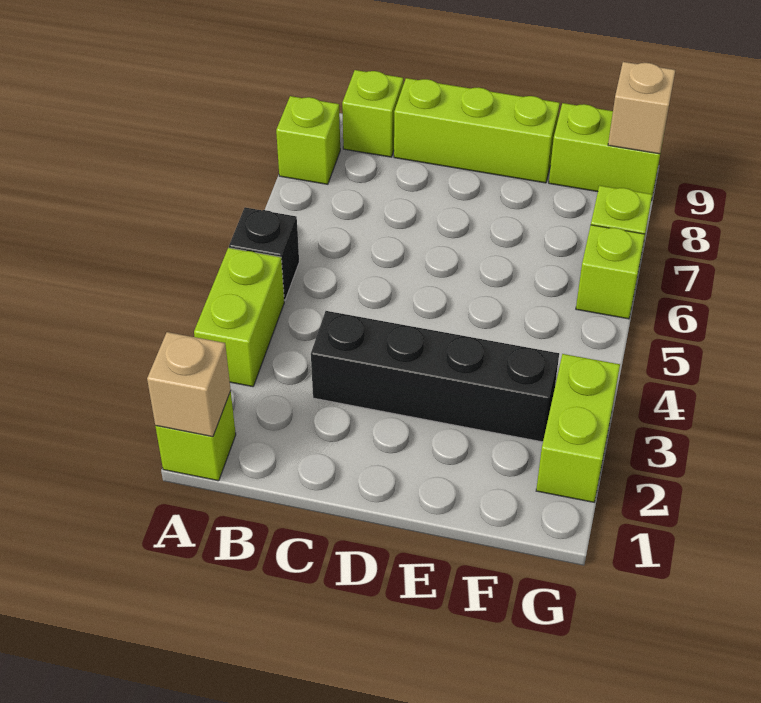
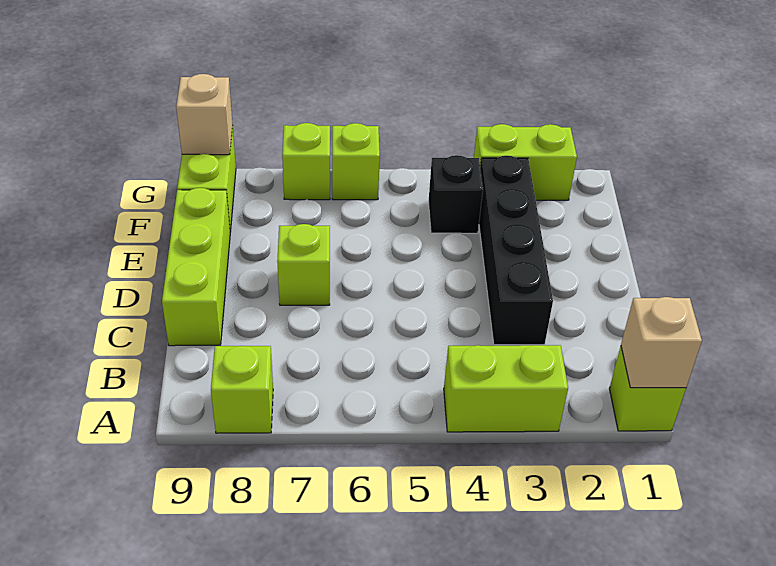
black brick A5 level 1 -> black brick F4 level 1
lime brick B9 level 1 -> lime brick D7 level 1

